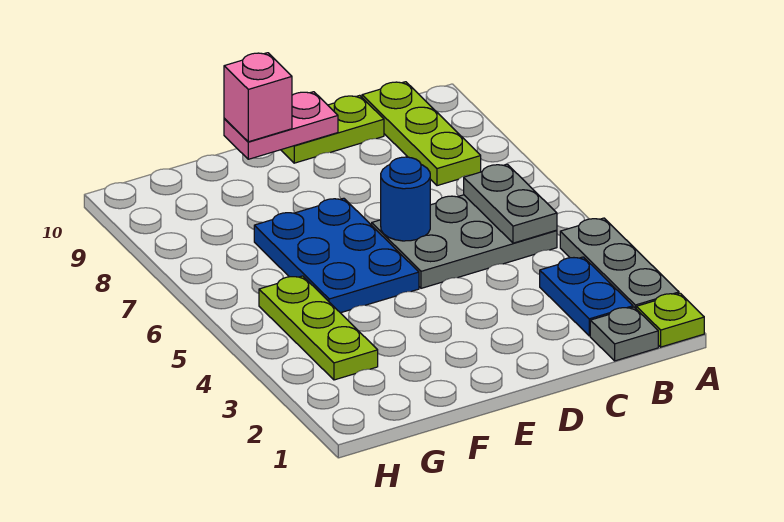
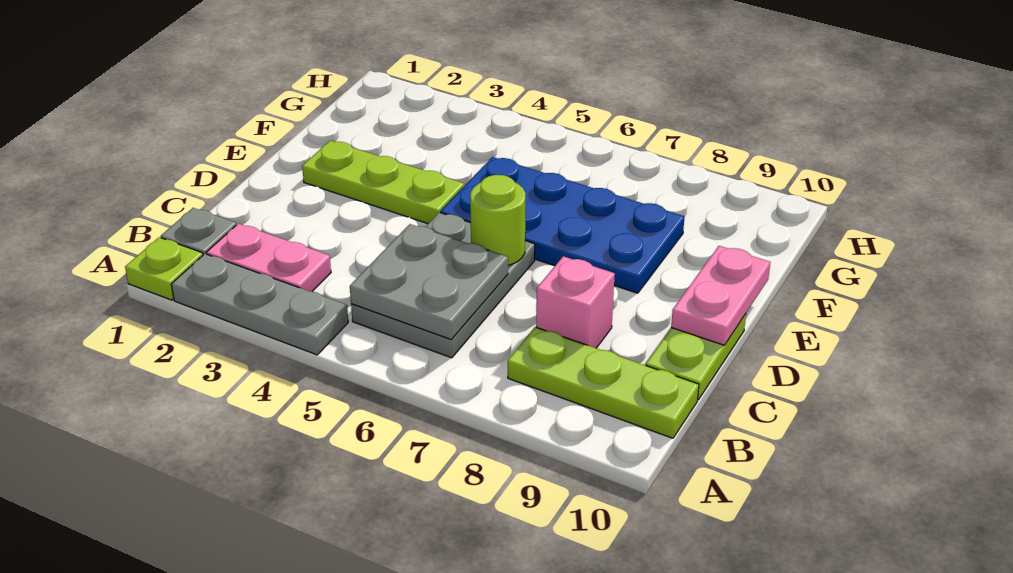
blue plate B2:B3 level 1 -> pink plate B2:B3 level 1
grey plate B5:B6 level 2 -> grey plate B5:C6 level 2
blue round brick D6 level 2 -> lime round brick D6 level 2
blue plate E5:F7 level 1 -> blue plate E5:F8 level 1
pink brick E10 level 3 -> pink brick C8 level 1
lime plate G3:G5 level 1 -> lime plate E2:E4 level 1

